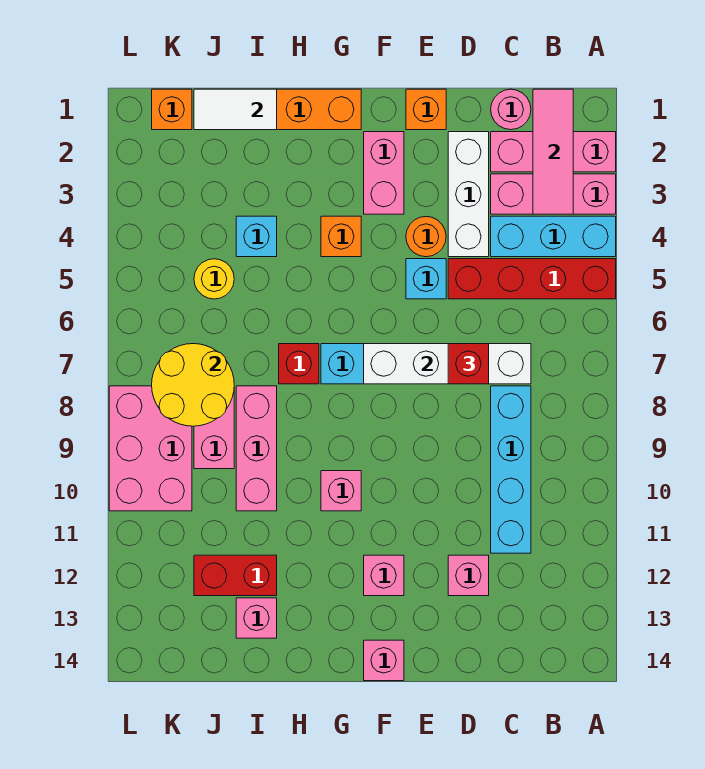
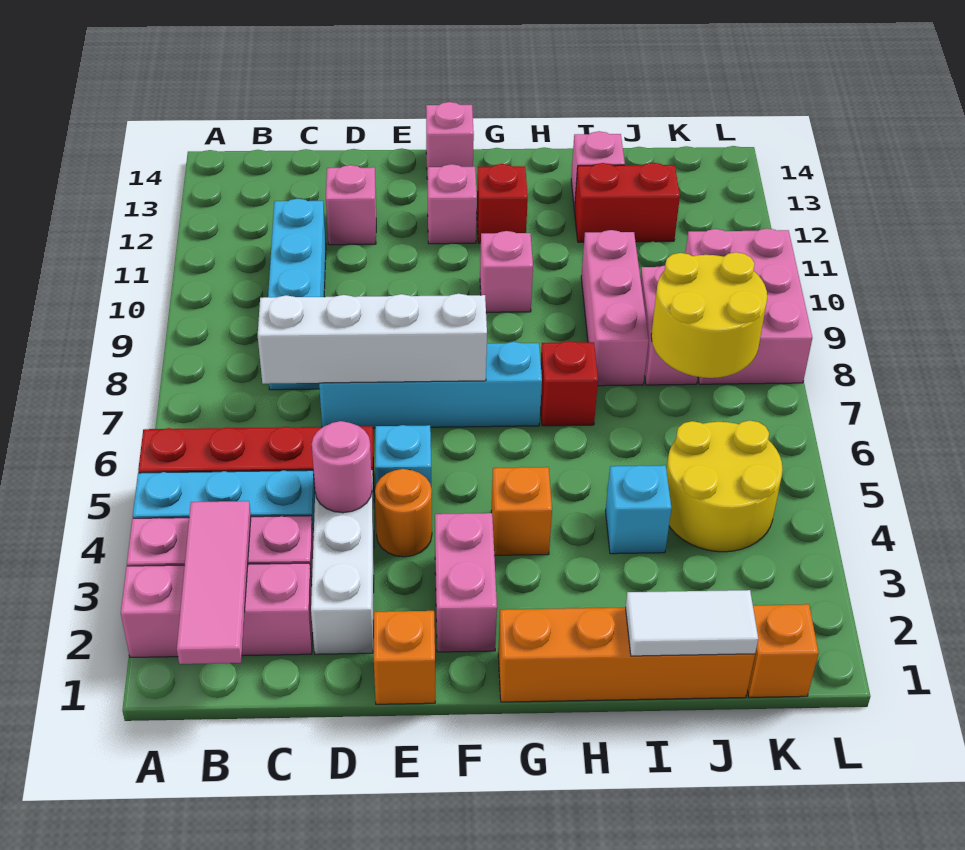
pink round brick C1 level 1 -> pink round brick D4 level 2
red brick D7 level 3 -> red brick G12 level 1
yellow round brick J5 level 1 -> yellow round brick J4:K5 level 1

